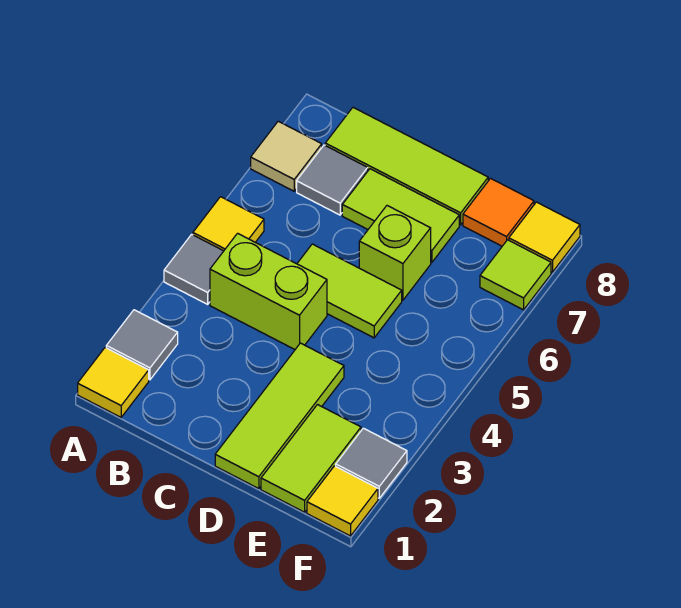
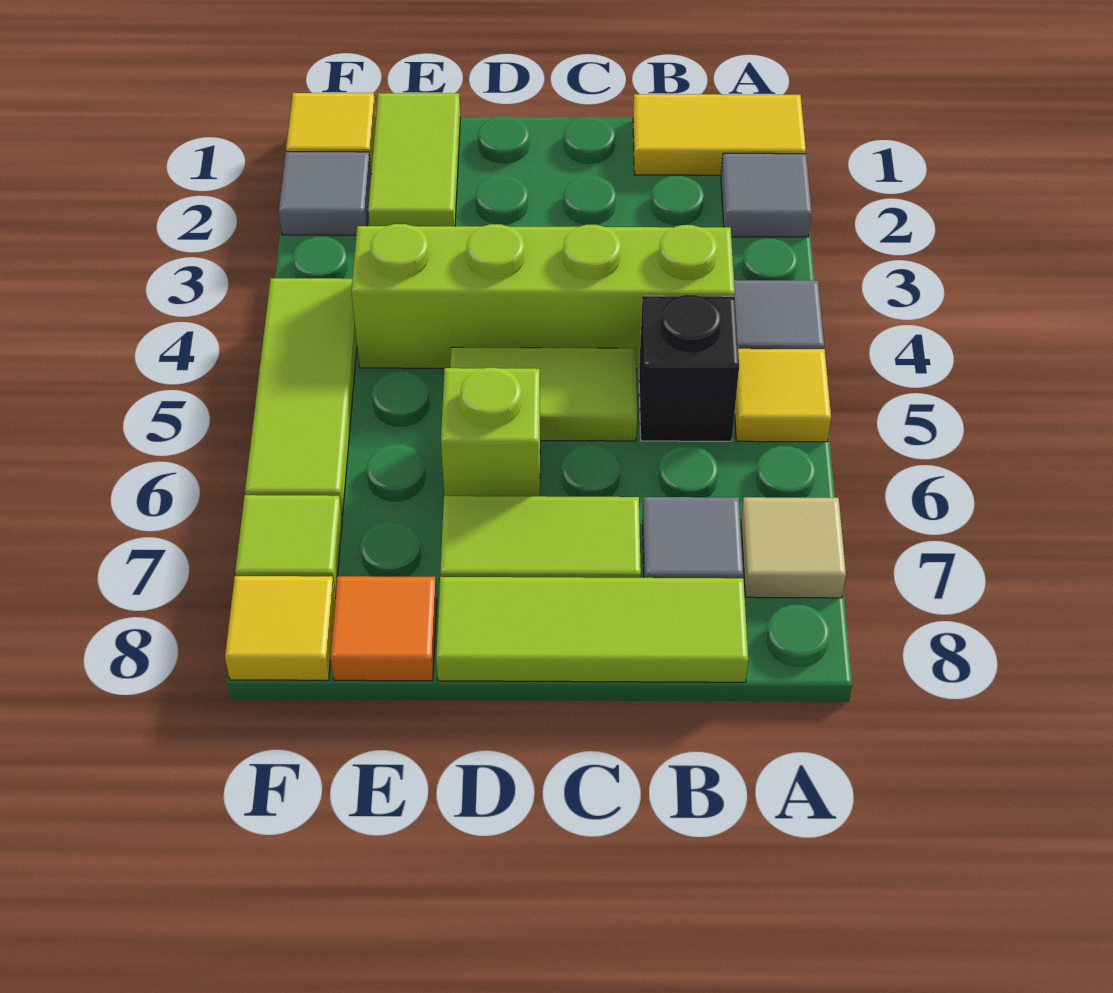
yellow tile A1 level 1 -> yellow tile A1:B1 level 1
lime brick B4:C4 level 1 -> lime brick B4:E4 level 1
none -> black brick B5 level 1
lime tile D1:D3 level 1 -> lime tile F4:F6 level 1

